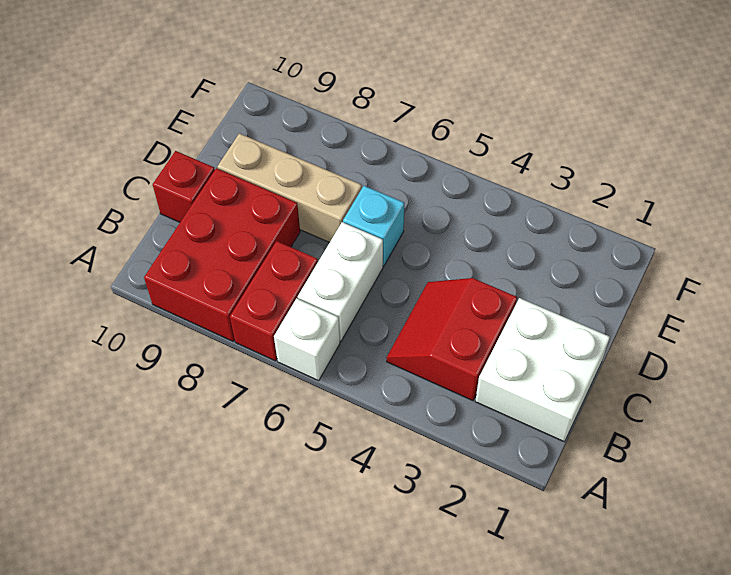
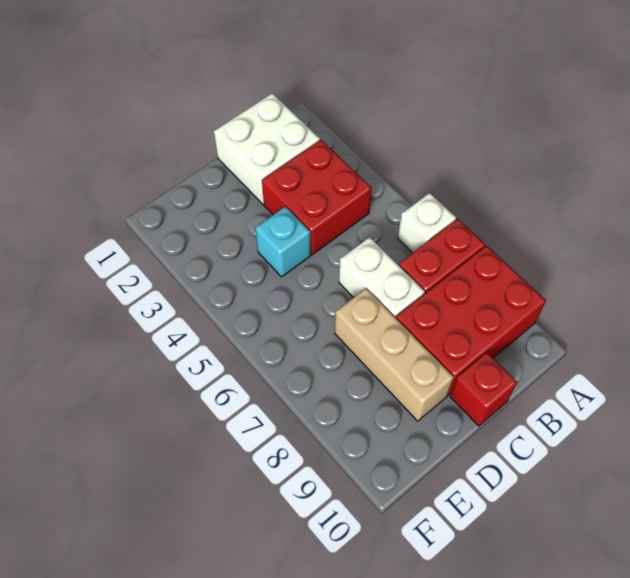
red slope B3:C4 level 1 top 3 -> red brick B3:C4 level 1
white brick B6:C6 level 1 -> white brick C6:C7 level 1
cyan brick D6 level 1 -> cyan brick D4 level 1

